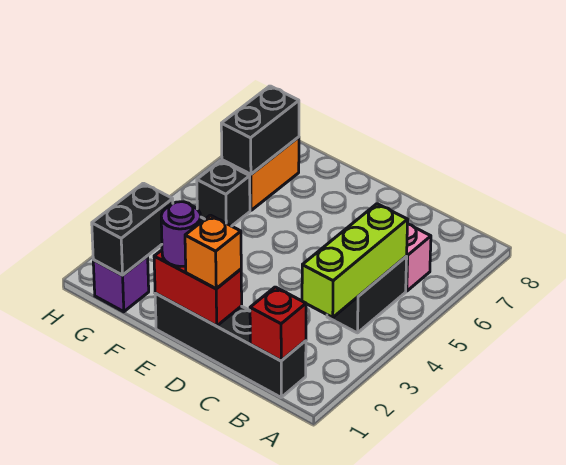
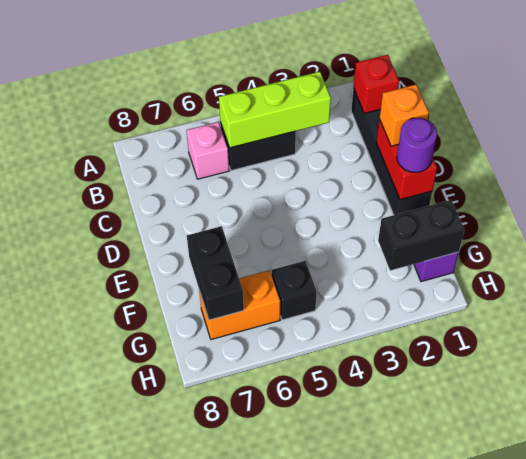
black brick G6:G7 level 2 -> black brick F7:G7 level 2

